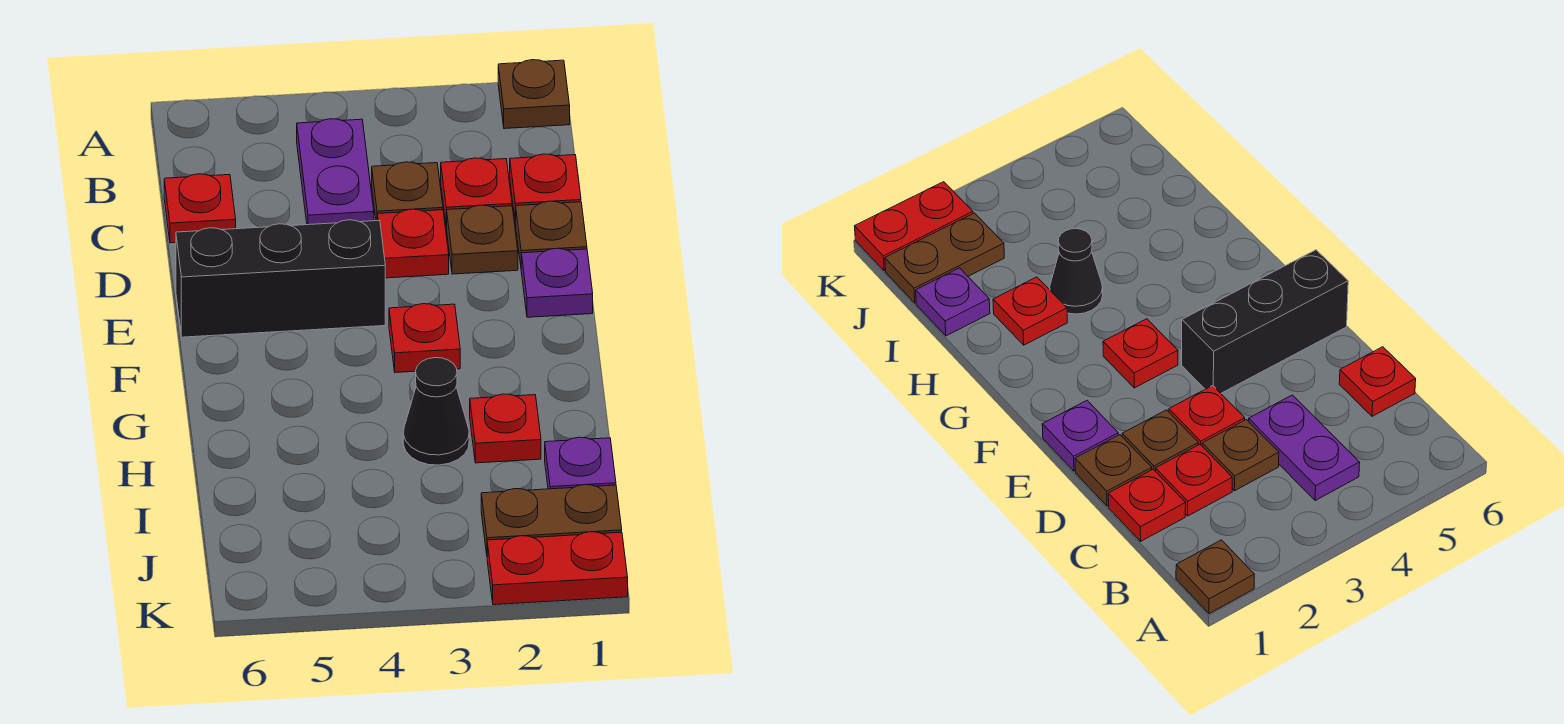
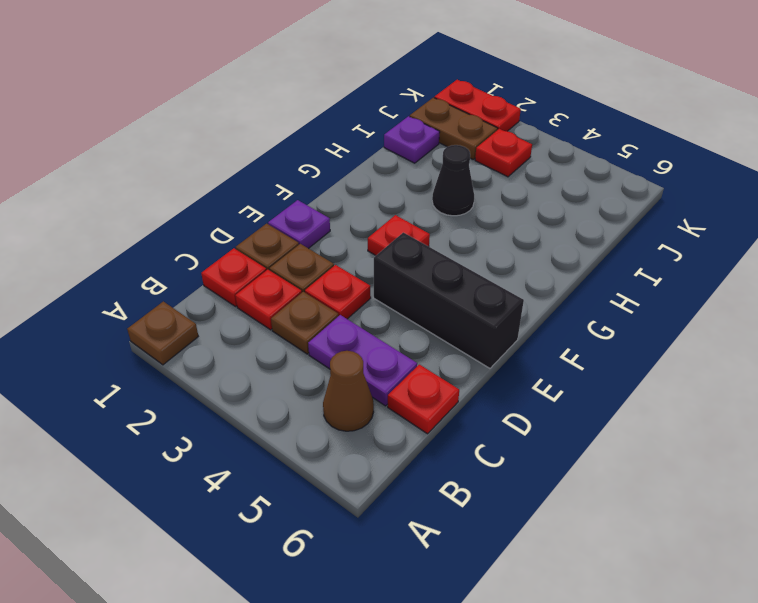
purple plate B4:C4 level 1 -> purple plate C4:C5 level 1
none -> brown cone B5 level 1
red plate H2 level 1 -> red plate J3 level 1

